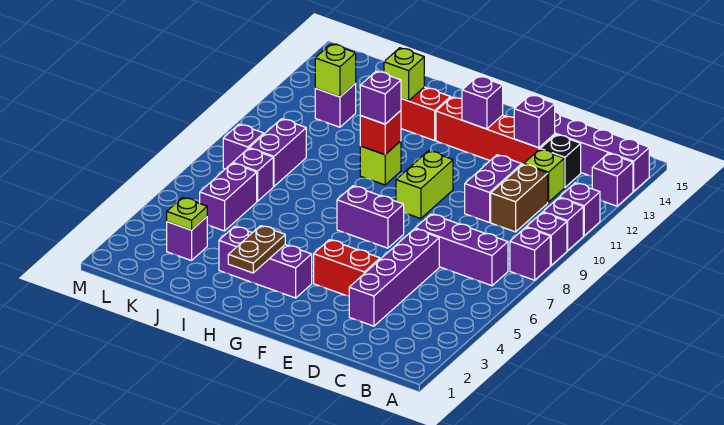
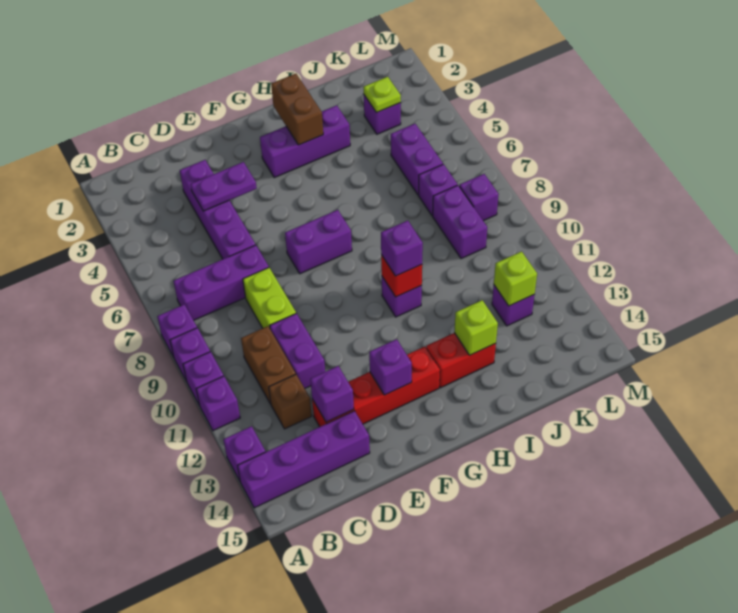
lime brick C12 level 1 -> brown brick C12 level 1
black brick C13 level 1 -> none
none -> purple plate D4:E4 level 2
red brick E4:F4 level 1 -> none
lime brick F9:F10 level 1 -> lime brick D8:D9 level 1
brown plate H2:H3 level 2 -> brown brick H2:H3 level 2
lime brick H10 level 1 -> purple brick H10 level 1

